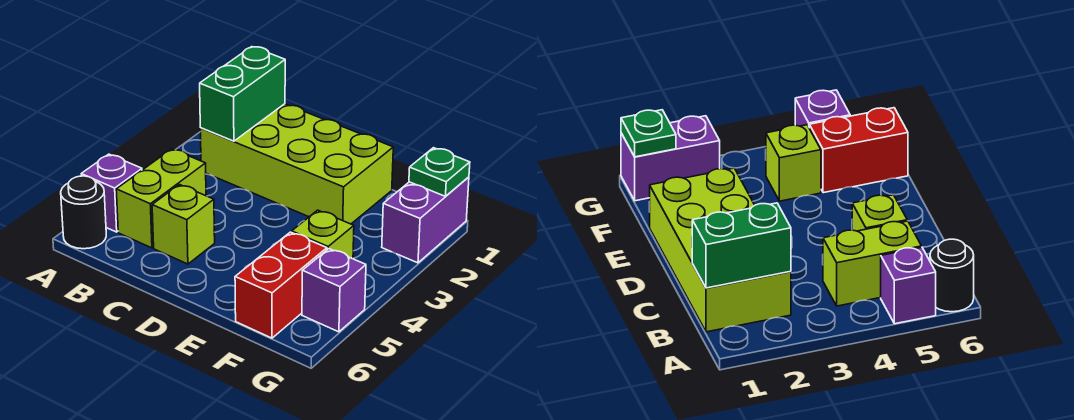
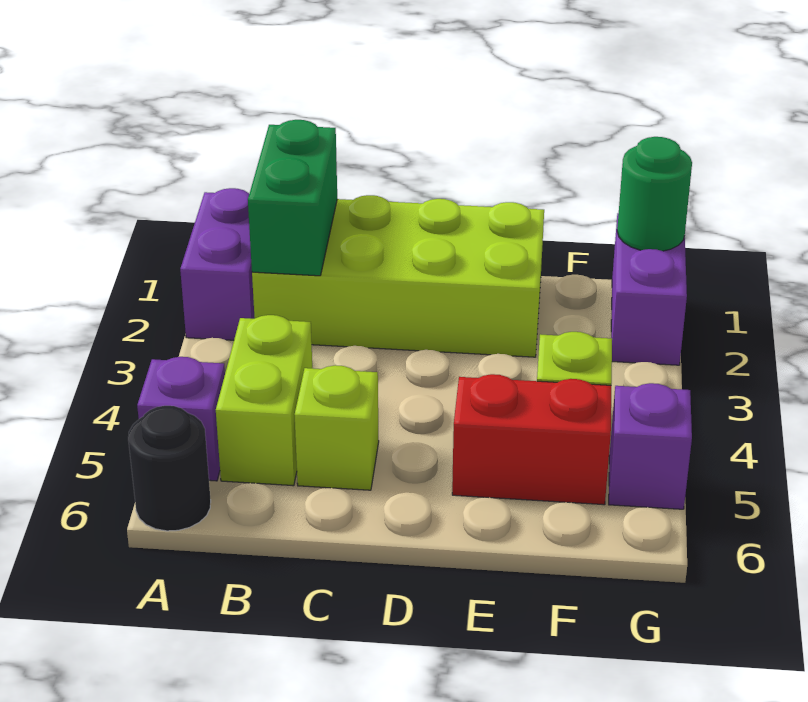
none -> purple brick A1:A2 level 1
red brick F5:F6 level 1 -> red brick E5:F5 level 1
green plate G1 level 2 -> green round brick G1 level 2

